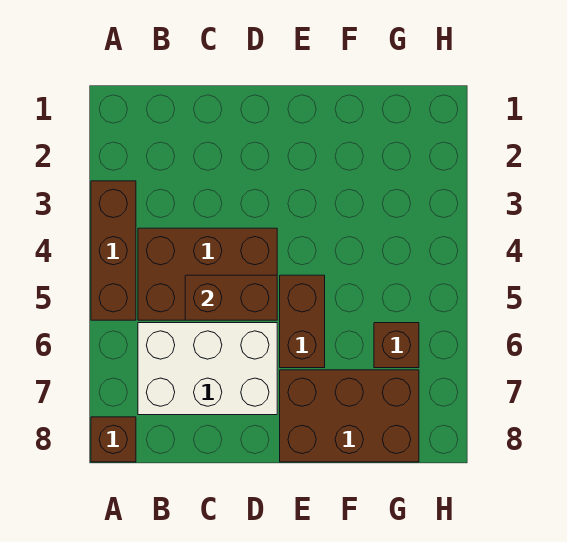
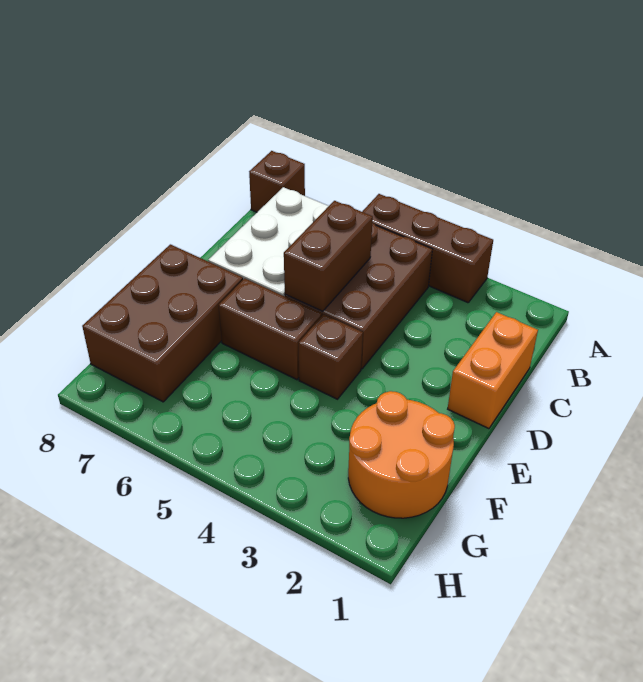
none -> orange brick C1:D1 level 1
none -> orange round brick F1:G2 level 1
brown brick G6 level 1 -> brown brick E4 level 1

